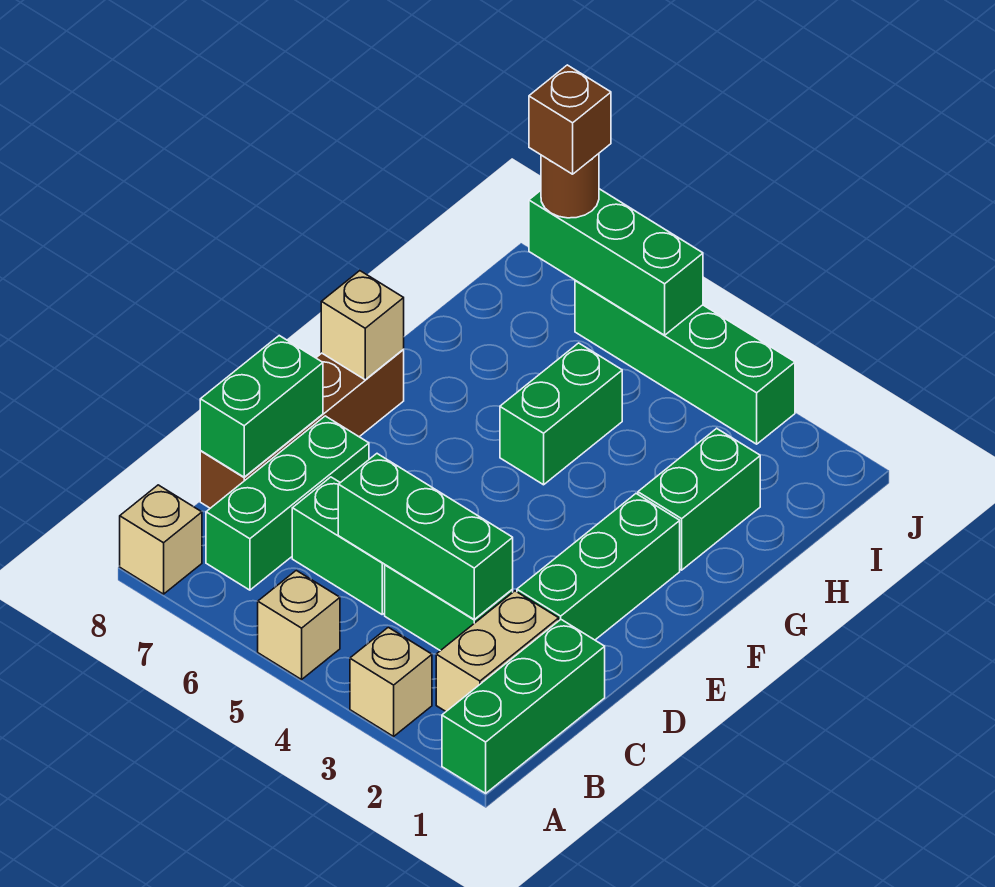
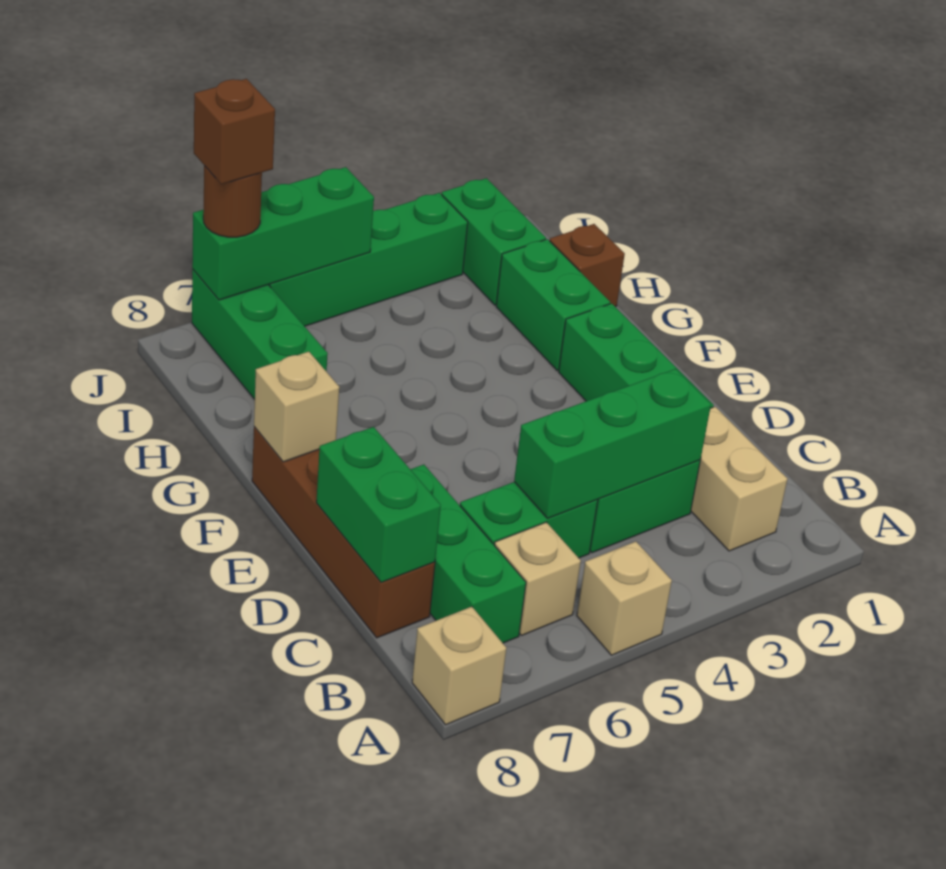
green brick A1:C1 level 1 -> green brick H7:J7 level 1
tan brick A3 level 1 -> tan brick B6 level 1
green brick G5:H5 level 1 -> green brick I2:J2 level 1
none -> brown brick H1 level 1

